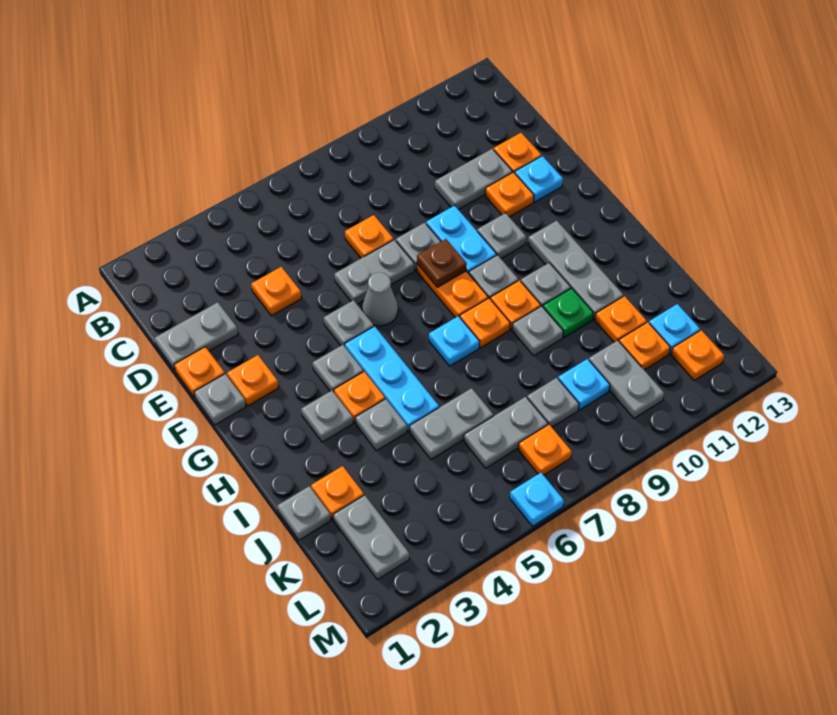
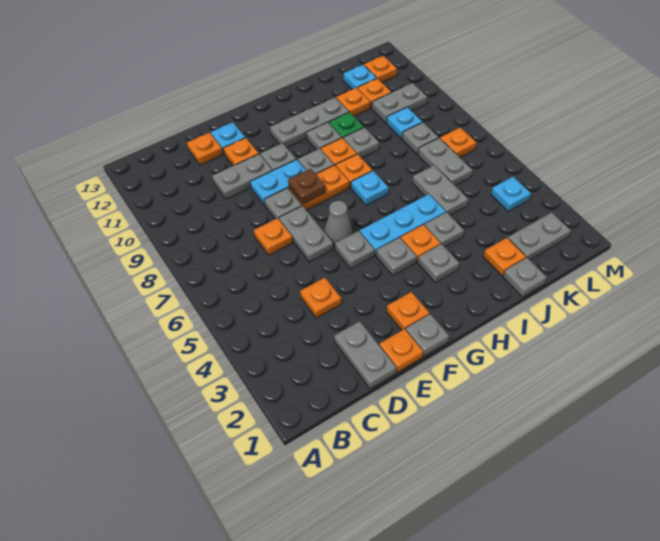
grey plate D10:D11 level 1 -> grey plate D10:E10 level 1
cyan plate M6 level 1 -> cyan plate L4 level 1

